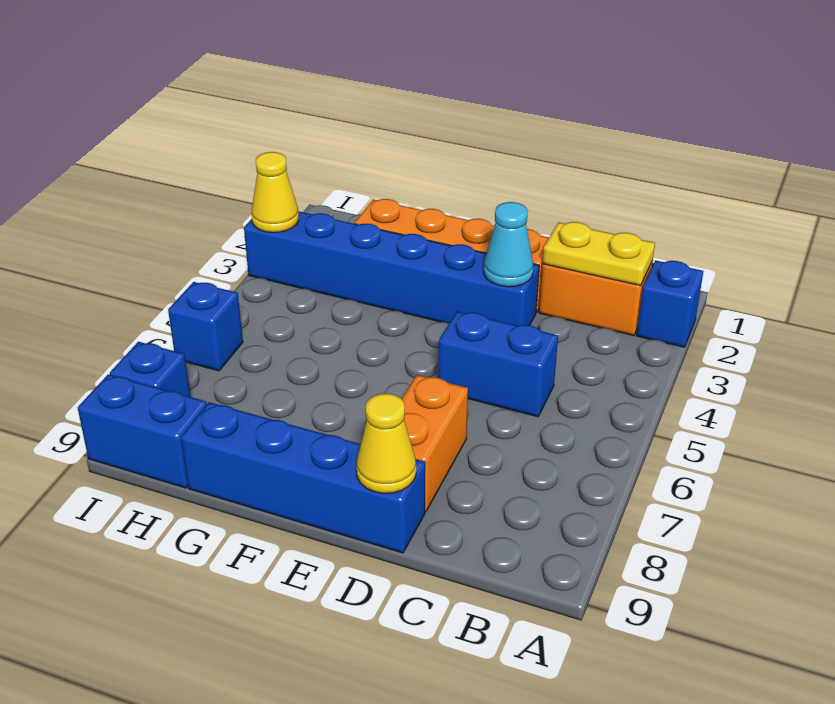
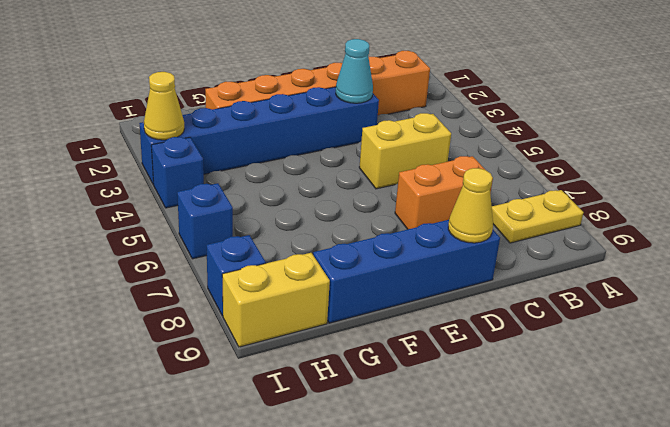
blue brick A2 level 1 -> blue brick I4 level 1
yellow plate B2:C2 level 2 -> yellow plate A8:B8 level 1
blue brick C5:D5 level 1 -> yellow brick C5:D5 level 1
orange brick D7:D8 level 1 -> orange brick C7:D7 level 1
blue brick H9:I9 level 1 -> yellow brick H9:I9 level 1

